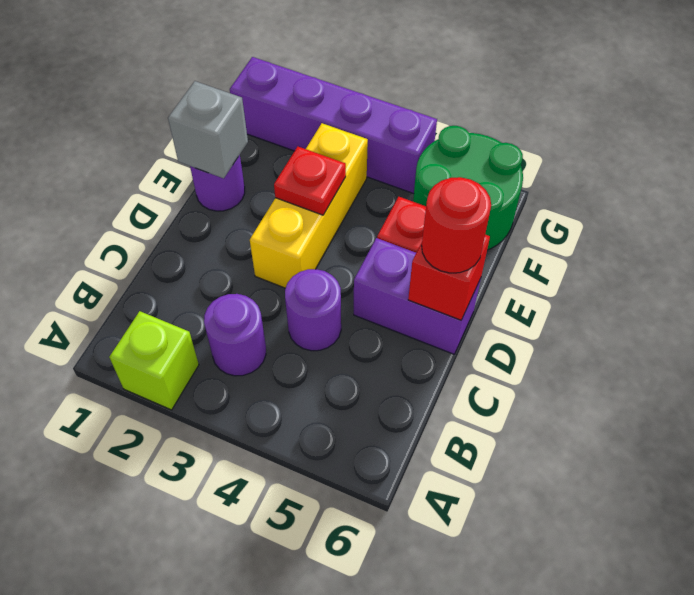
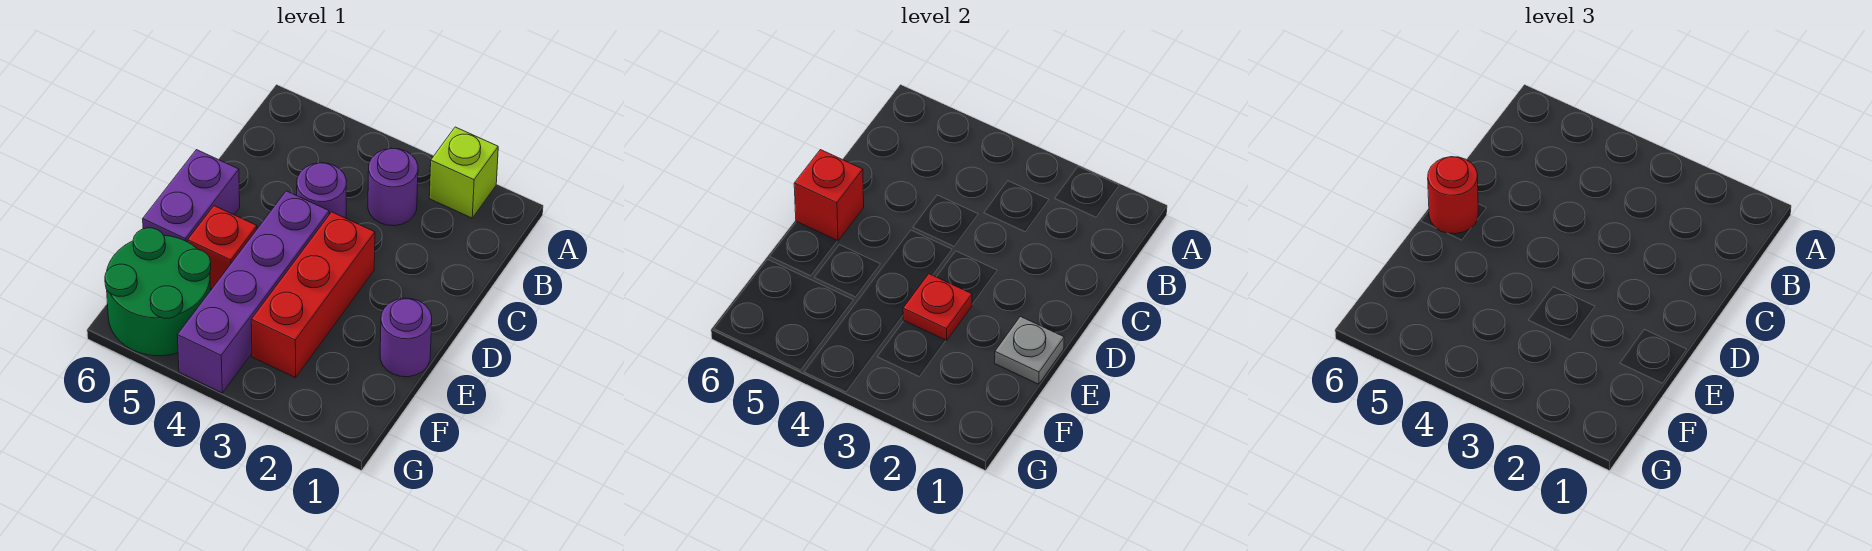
yellow brick D3:F3 level 1 -> red brick D3:F3 level 1
purple brick D5:D6 level 1 -> purple brick D6:E6 level 1
grey brick E1 level 2 -> grey plate E1 level 2
purple brick G1:G4 level 1 -> purple brick D4:G4 level 1

